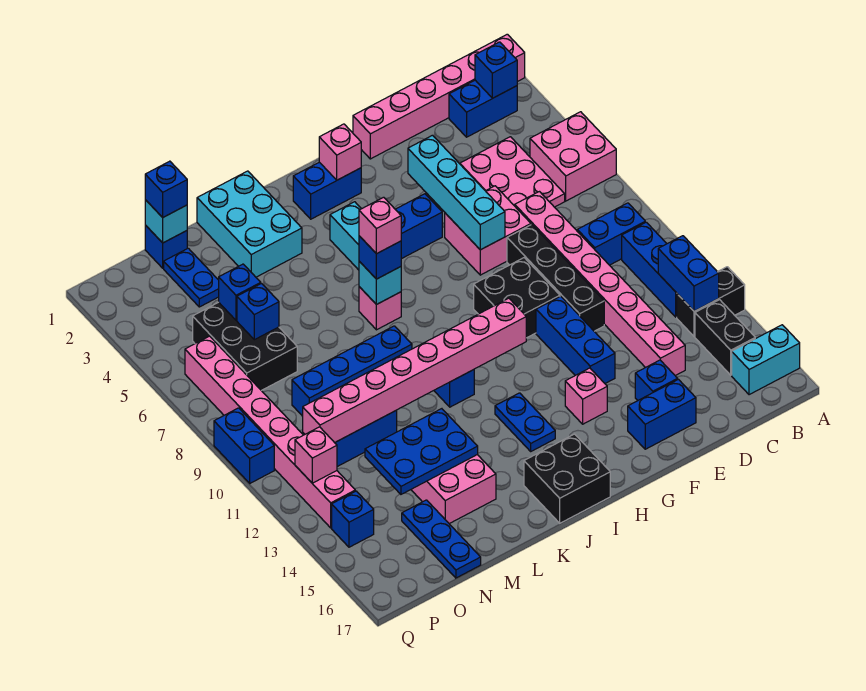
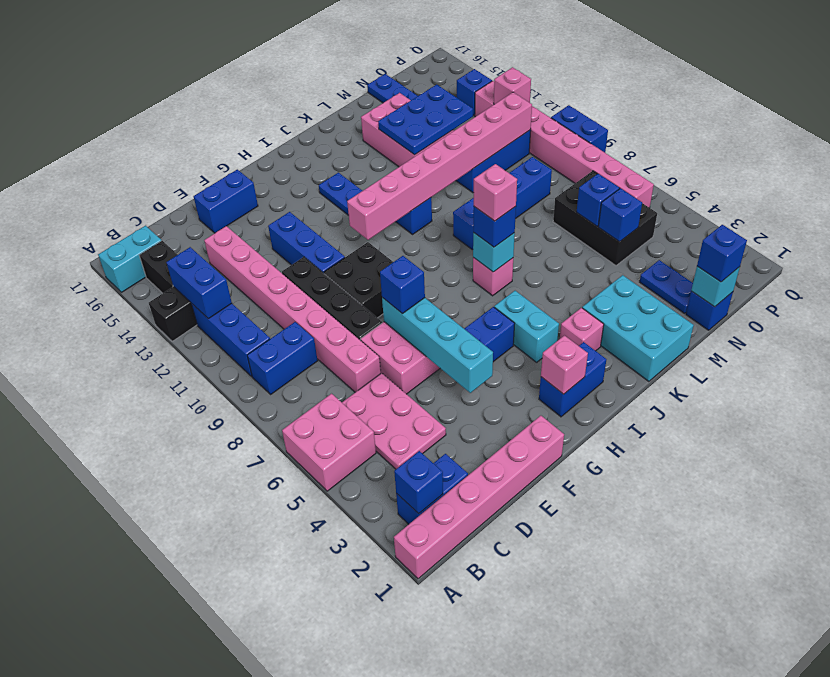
blue brick E15 level 1 -> blue brick F7 level 3
pink brick G14 level 1 -> pink brick J3 level 1
black brick I16:J17 level 1 -> none

